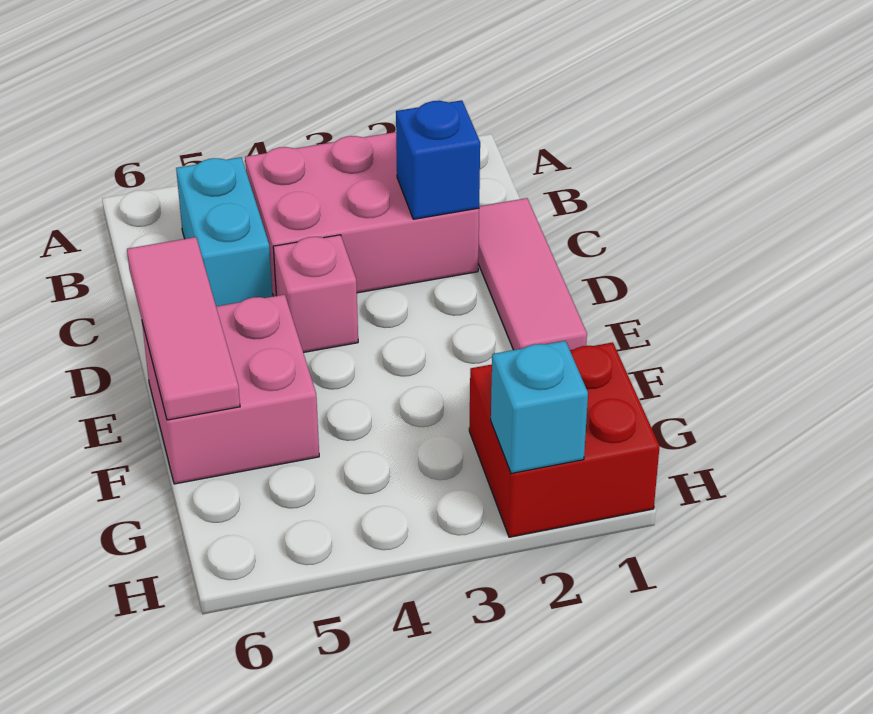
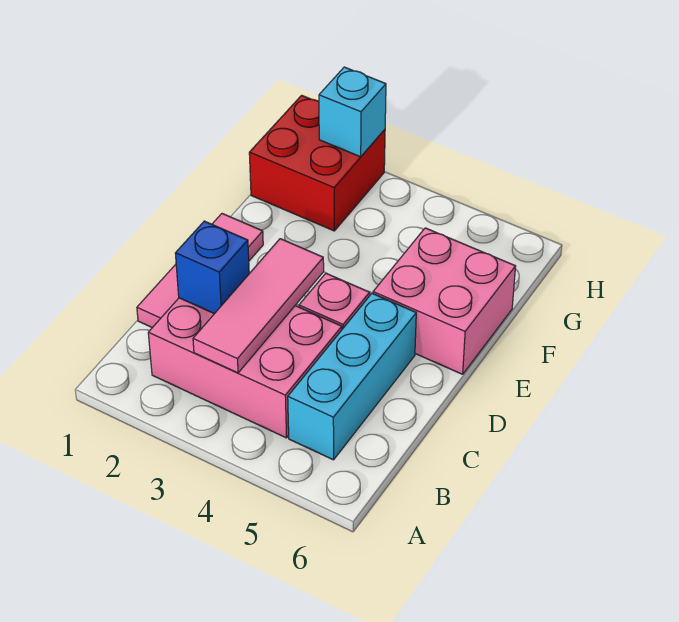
cyan brick B5:C5 level 1 -> cyan brick B5:D5 level 1
pink tile D6:F6 level 2 -> pink tile B3:D3 level 2

